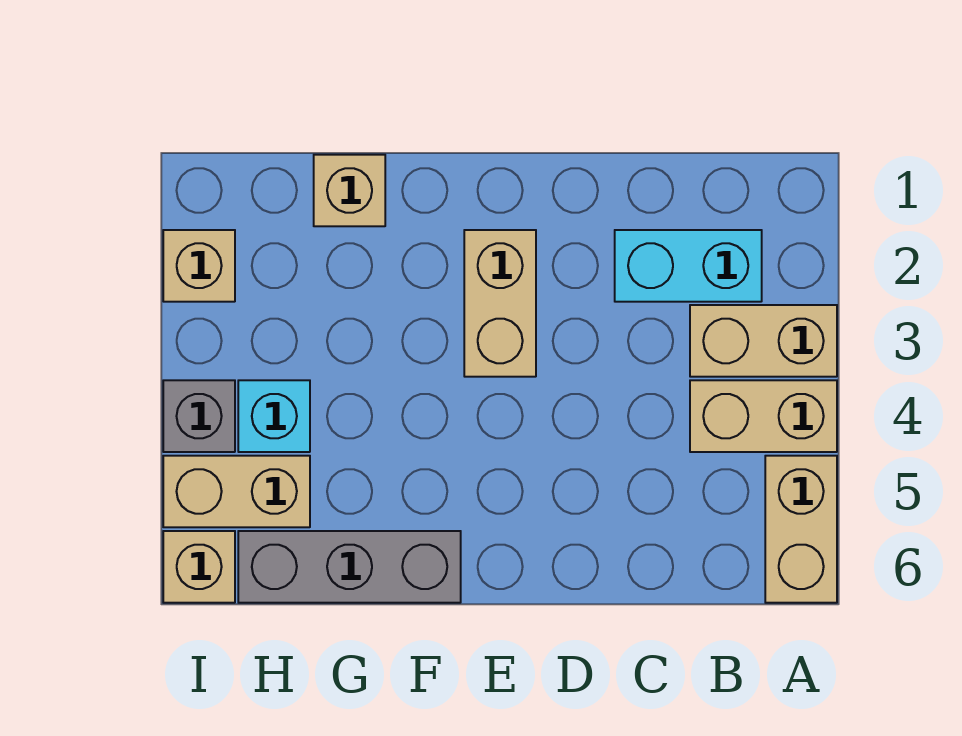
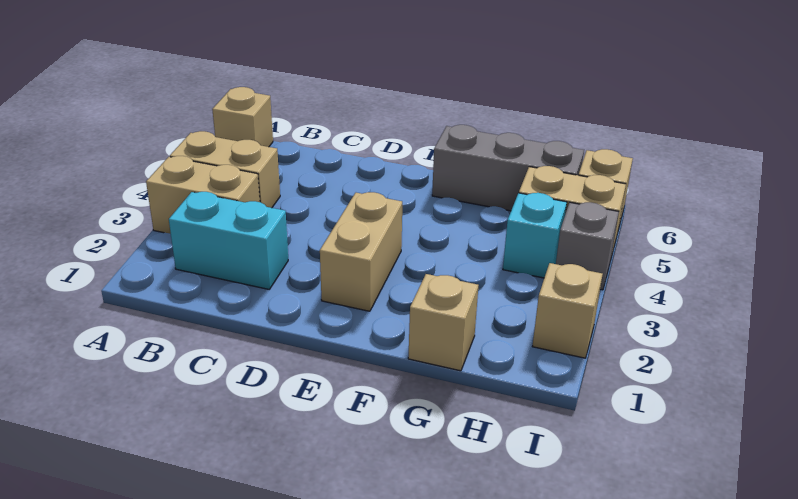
tan brick A5:A6 level 1 -> tan brick A6 level 1

